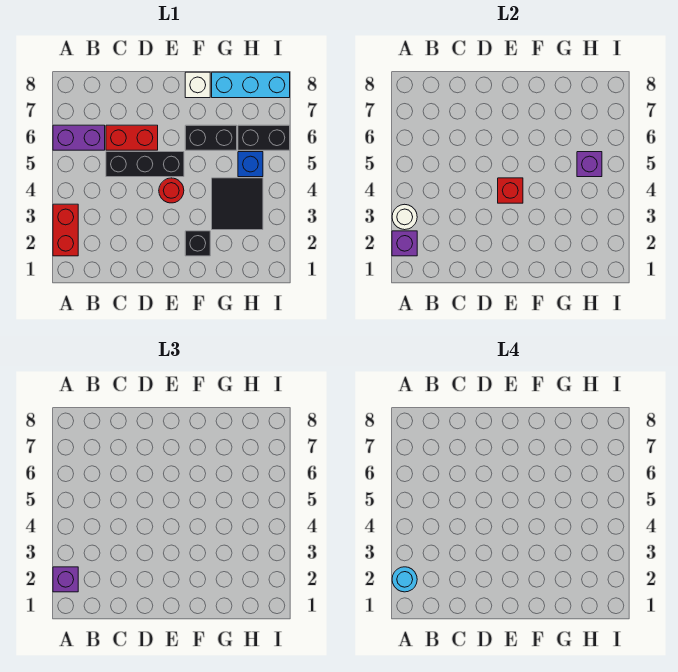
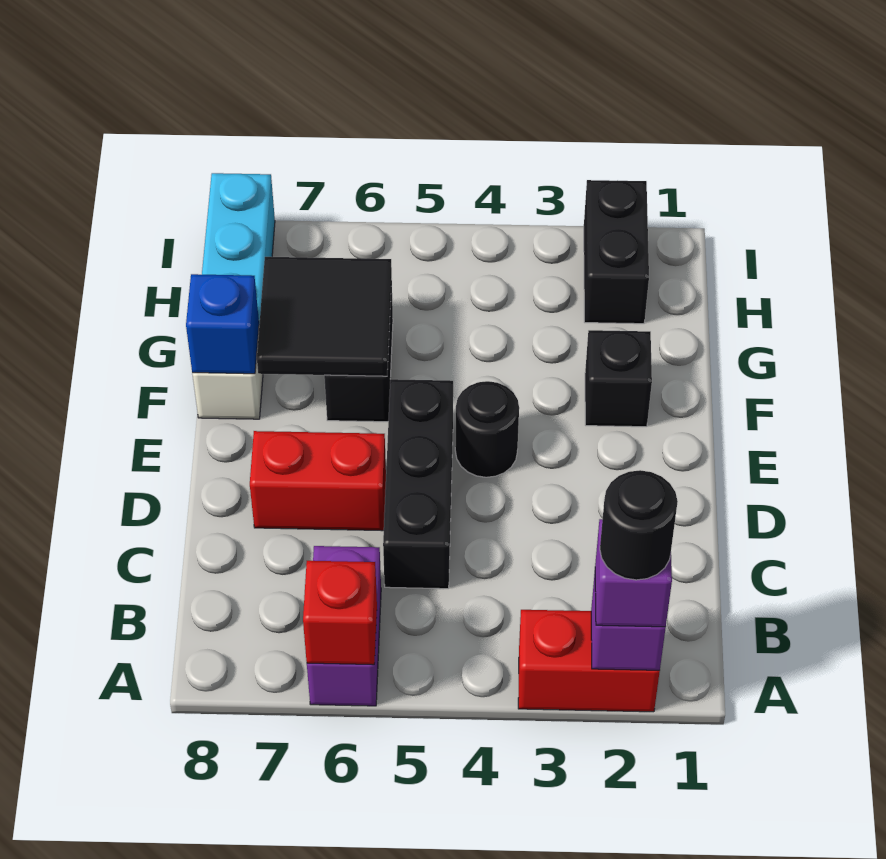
cyan round brick A2 level 4 -> black round brick A2 level 4
white round brick A3 level 2 -> none
red brick C6:D6 level 1 -> red brick D6:D7 level 1
red round brick E4 level 1 -> black round brick E4 level 1
red brick E4 level 2 -> red brick A6 level 2
black tile G3:H4 level 1 -> black tile F6:G7 level 2
blue brick H5 level 1 -> blue brick F8 level 2
purple brick H5 level 2 -> none
black brick H6:I6 level 1 -> black brick H2:I2 level 1

